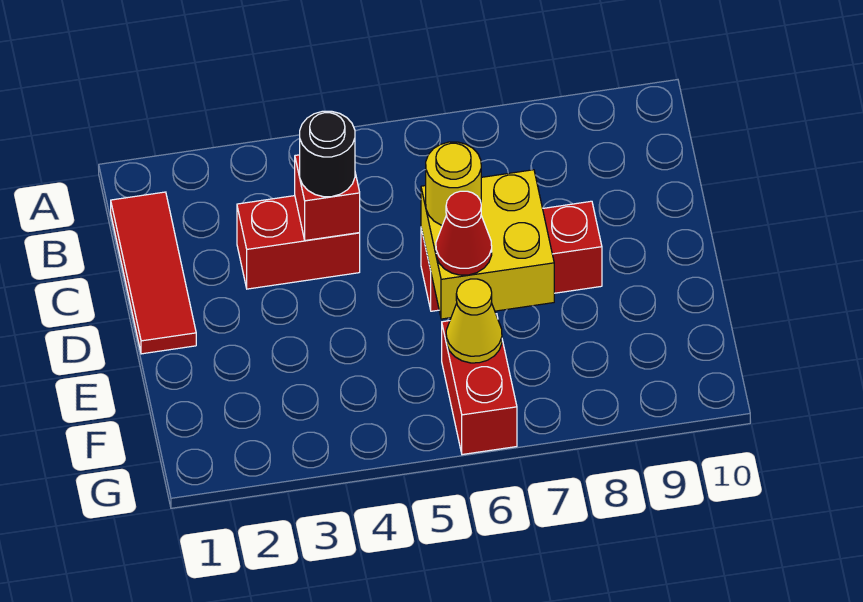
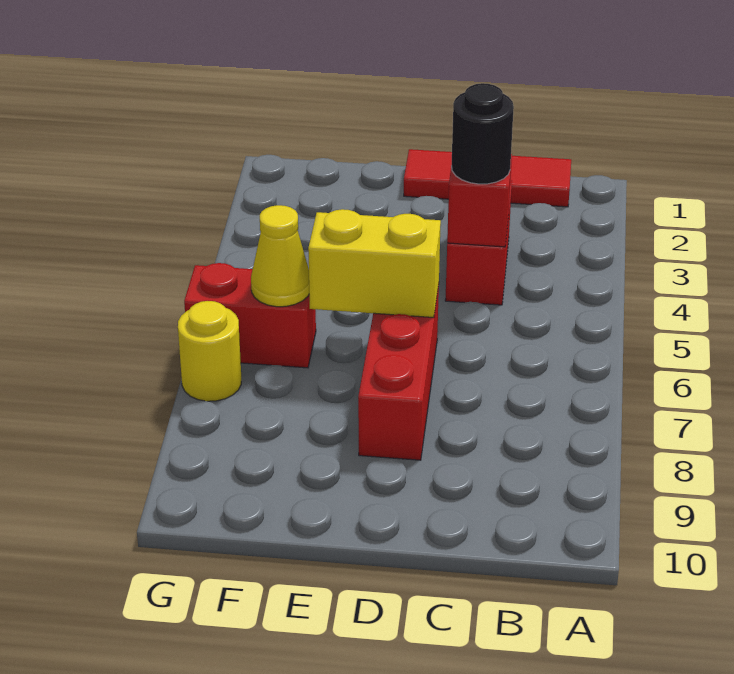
yellow brick D6:E7 level 2 -> yellow brick D6:E6 level 2
yellow round brick D6 level 3 -> yellow round brick G7 level 1
red cone E6 level 3 -> none

